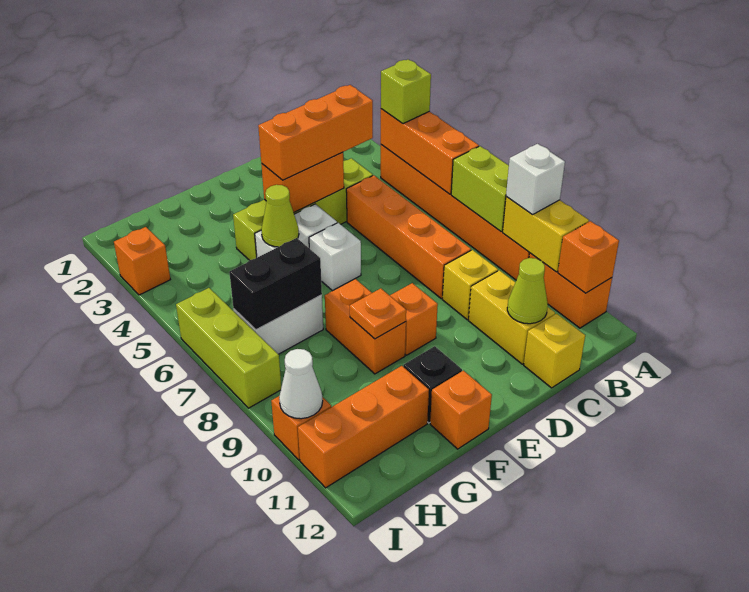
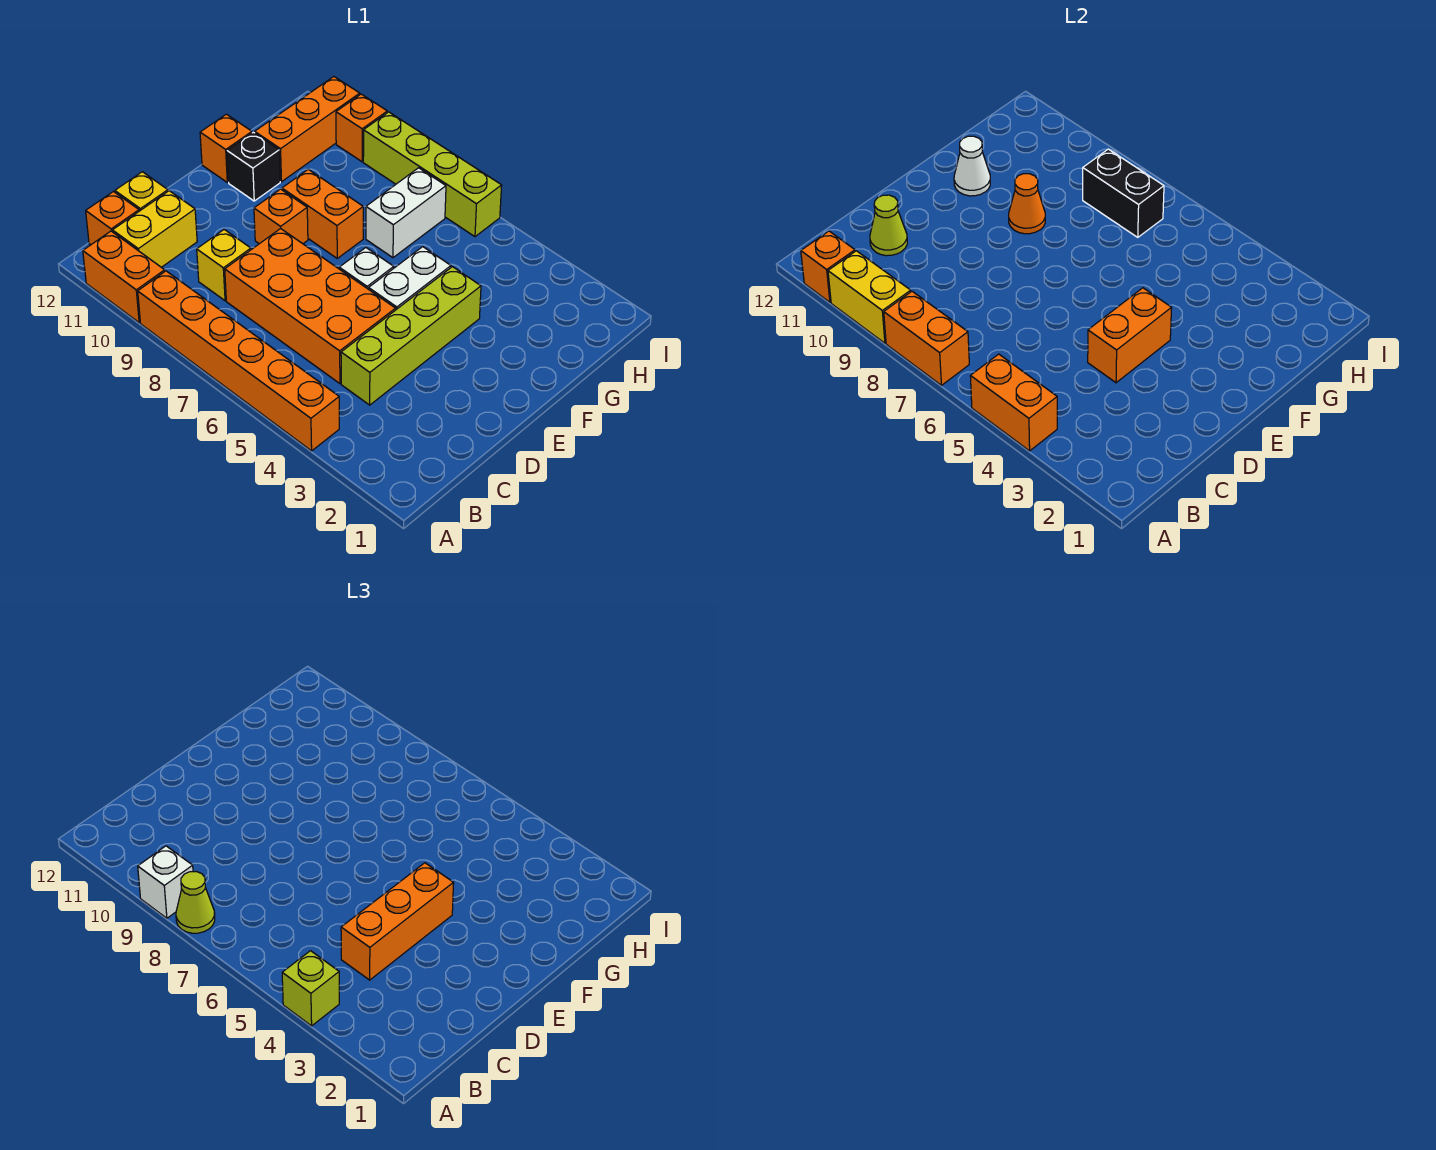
orange brick A4:A6 level 2 -> orange brick A4:A5 level 2
lime brick A7:A8 level 2 -> orange brick A7:A8 level 2
orange brick C5:C8 level 1 -> orange brick C5:D8 level 1
yellow brick C10:C11 level 1 -> yellow brick B11:C11 level 1
lime cone F5 level 2 -> lime cone A8 level 3
orange plate F9 level 2 -> orange cone F9 level 2
black brick G7:H7 level 2 -> black brick H7:H8 level 2
orange brick I3 level 1 -> orange brick B12 level 1
lime brick I6:I8 level 1 -> lime brick I6:I9 level 1
white cone I10 level 2 -> white cone F11 level 2

